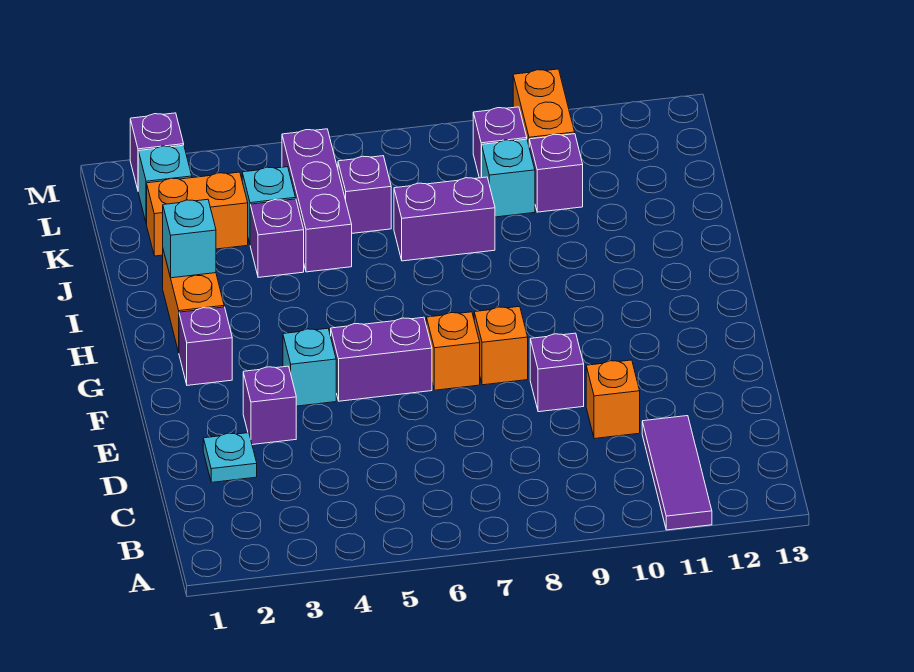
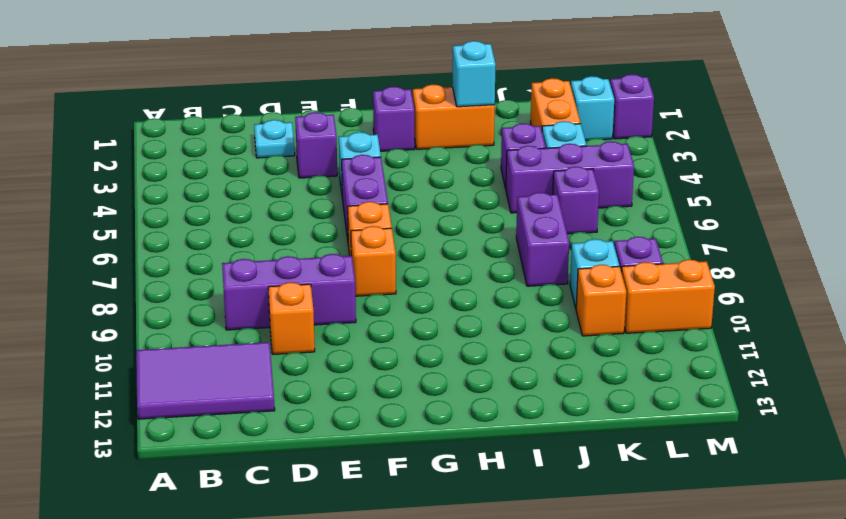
purple tile A11:C11 level 1 -> purple tile A11:C12 level 1
purple brick E9 level 1 -> purple brick C9:E9 level 1
purple brick K10 level 1 -> orange brick K10 level 1

